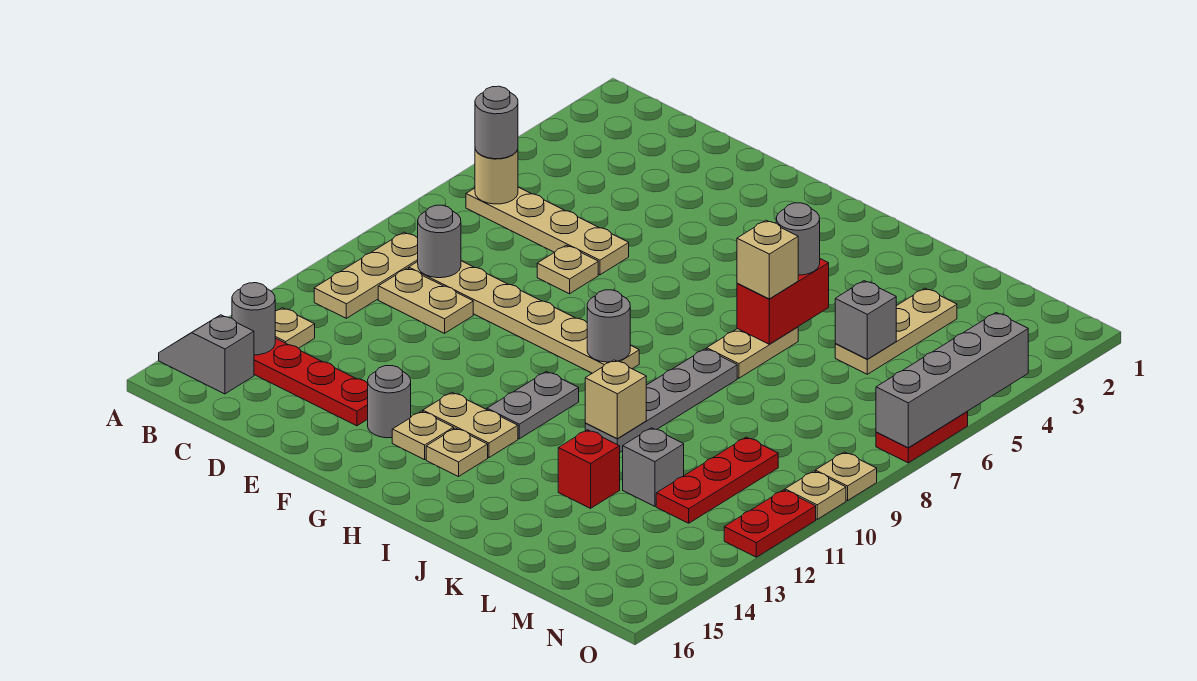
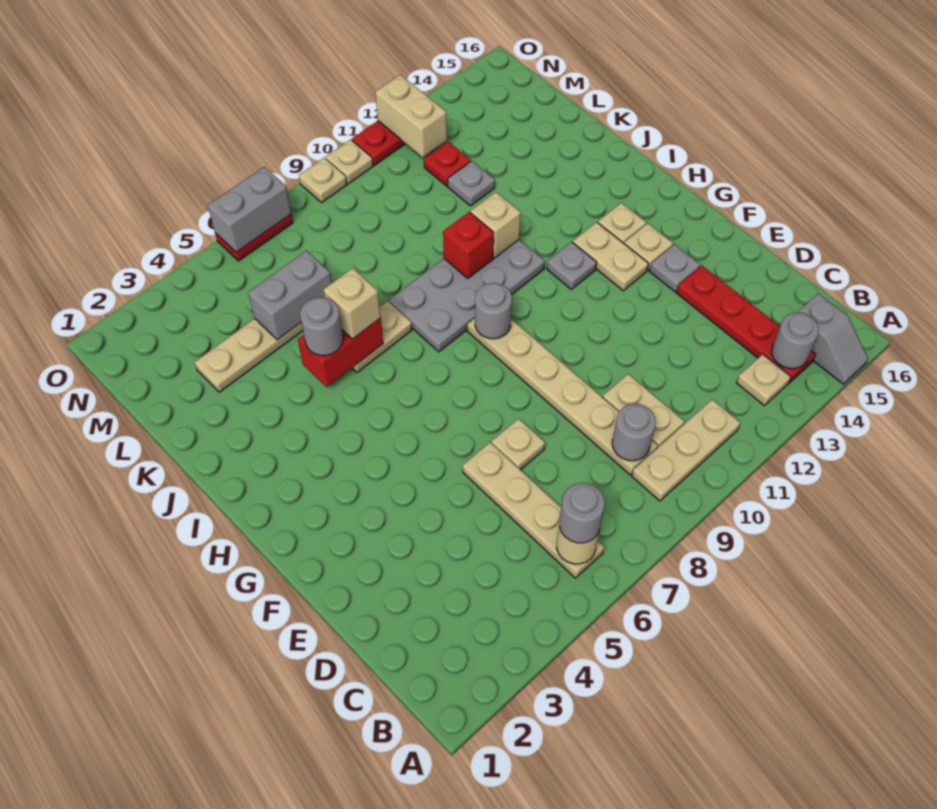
grey round brick F14 level 1 -> grey plate F14 level 1
grey plate H11:H12 level 1 -> grey plate H12 level 1
grey plate J8:J11 level 1 -> grey plate I8:J11 level 1
red brick K13 level 1 -> red brick J10 level 2
grey brick L5 level 2 -> grey brick L5:L6 level 2
grey brick L12 level 1 -> grey plate L12 level 1
red plate M10:M12 level 1 -> red plate M12 level 1
none -> tan brick N12:O12 level 2
grey brick O4:O7 level 2 -> grey brick O6:O7 level 2

